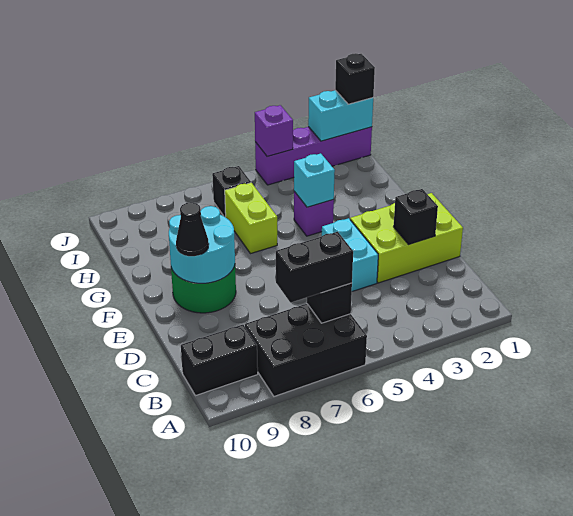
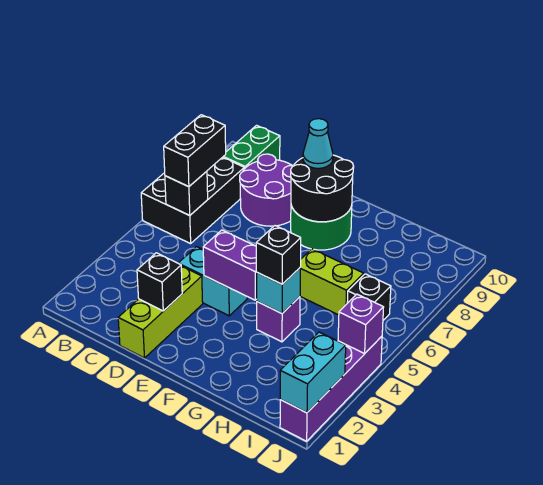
black brick B9:B10 level 1 -> green brick B9:B10 level 1
none -> purple round brick C8:D9 level 1
lime brick D1:E3 level 1 -> lime brick D1:D3 level 1
none -> purple brick E4:F4 level 2
cyan round brick E8:F9 level 2 -> black round brick E8:F9 level 2
black cone E9 level 3 -> cyan cone E9 level 3
black brick J1 level 3 -> black brick G4 level 3

